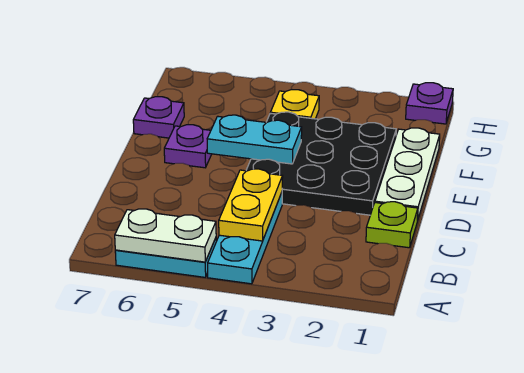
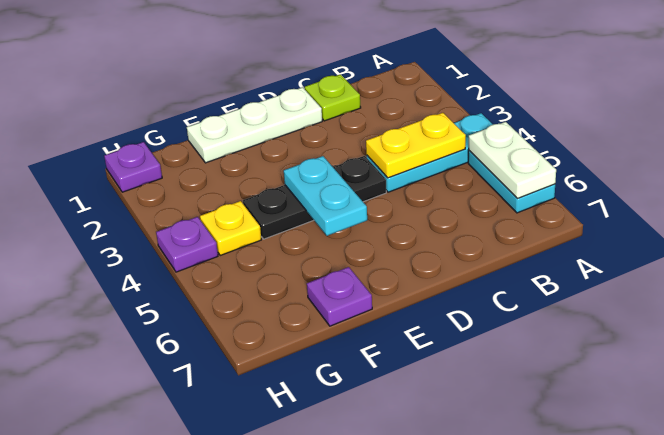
black plate D2:F4 level 1 -> black plate D4:F4 level 1
purple plate E6 level 1 -> purple plate H4 level 1

